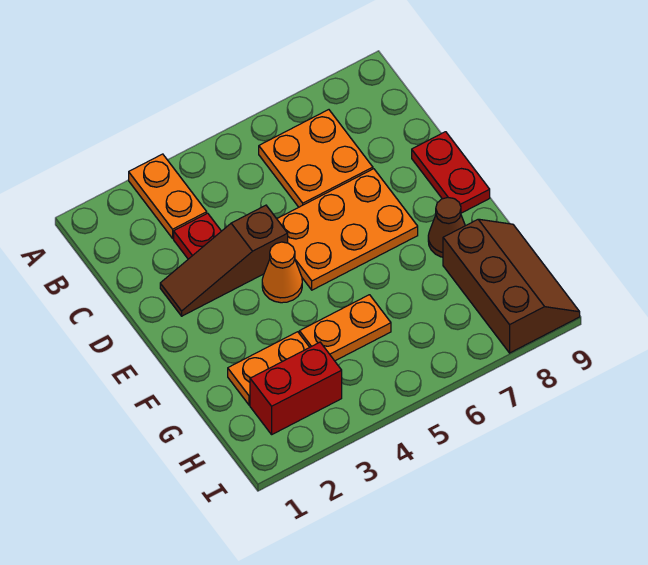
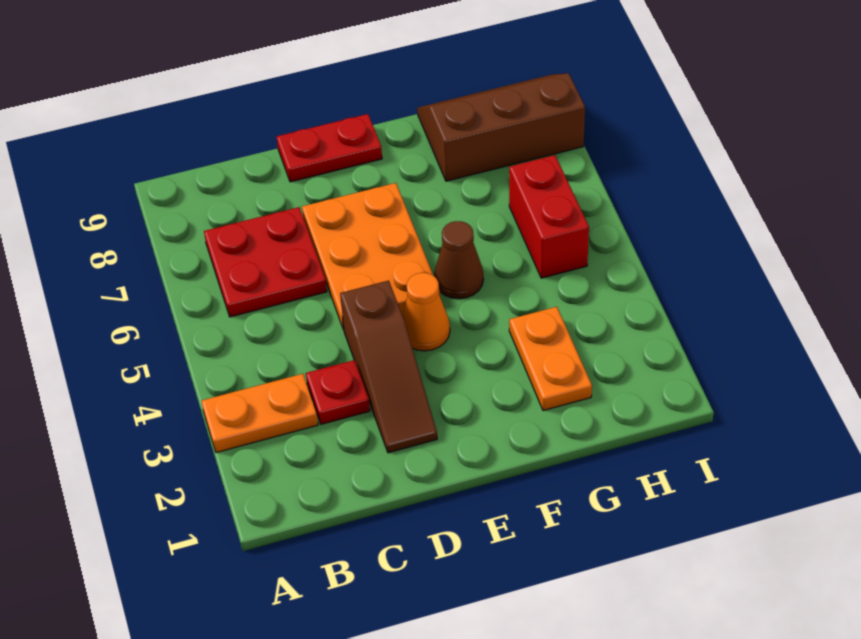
orange plate B6:C7 level 1 -> red plate B6:C7 level 1
brown cone F8 level 1 -> brown cone F5 level 1
orange plate G4:G5 level 1 -> none
red brick H2:H3 level 1 -> red brick H5:H6 level 1

